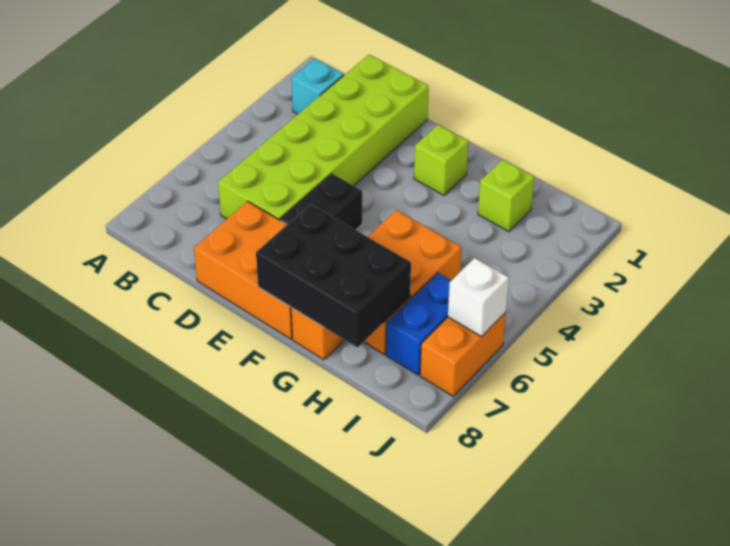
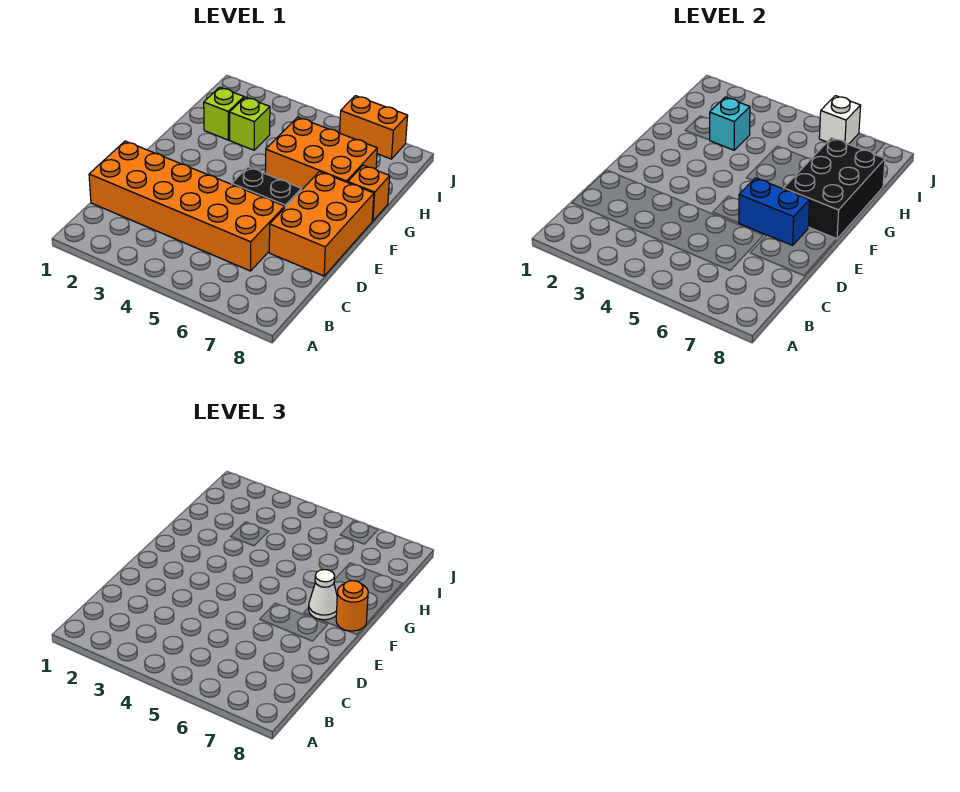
cyan brick B2 level 1 -> cyan brick H3 level 2
lime brick C1:D6 level 1 -> orange brick C1:D6 level 1
lime brick F2 level 1 -> lime brick H3 level 1
none -> white cone F7 level 3
none -> orange round brick F8 level 3
blue brick I6:I7 level 1 -> blue brick E6:E7 level 2

